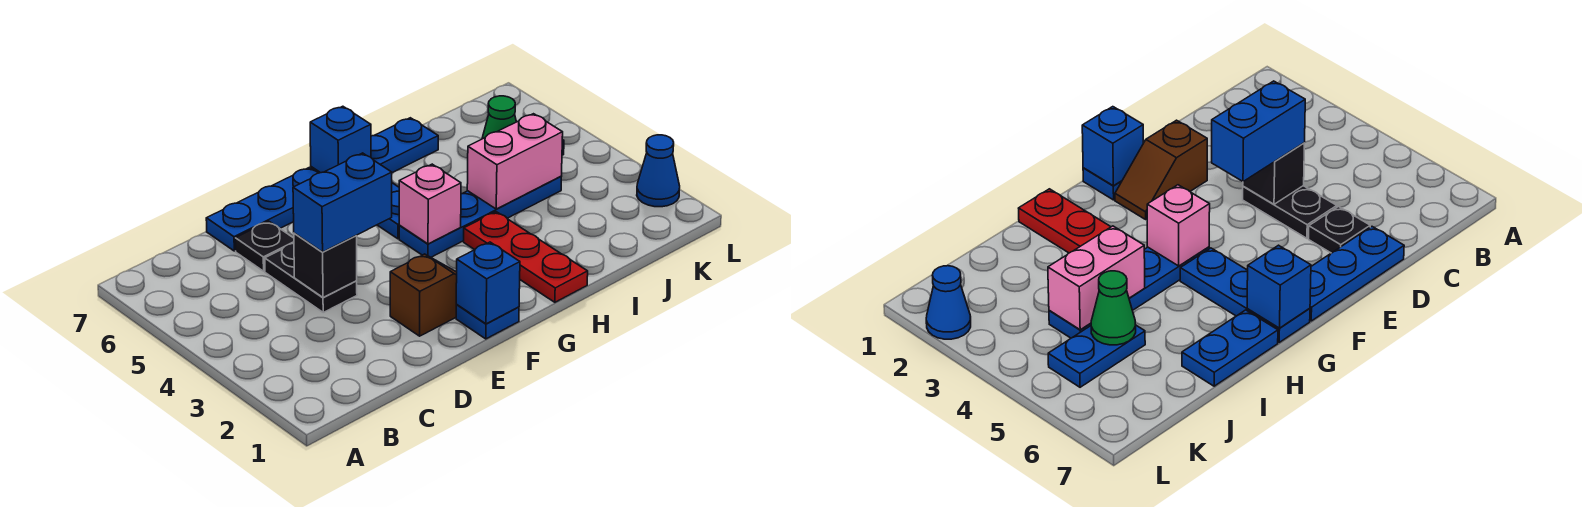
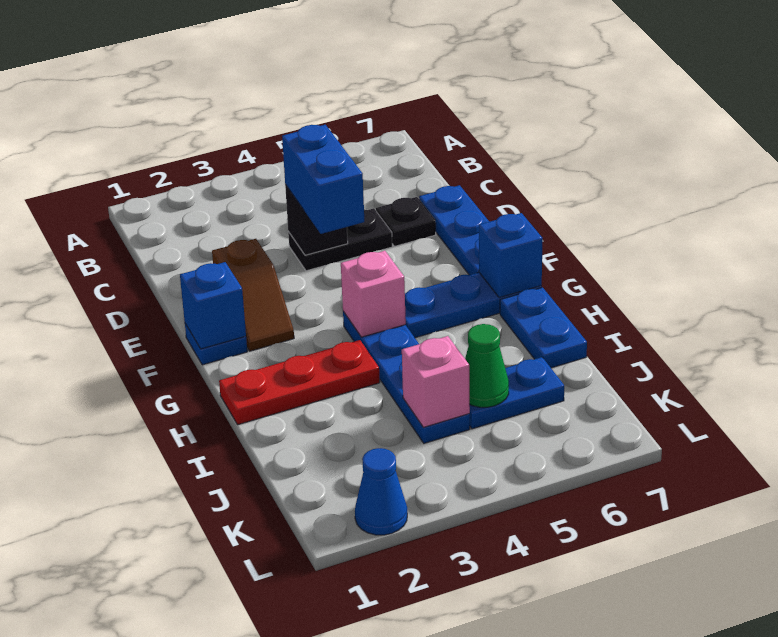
pink brick I4:J4 level 2 -> pink brick J4 level 2
blue plate J5:K5 level 1 -> blue plate J5:J6 level 1

